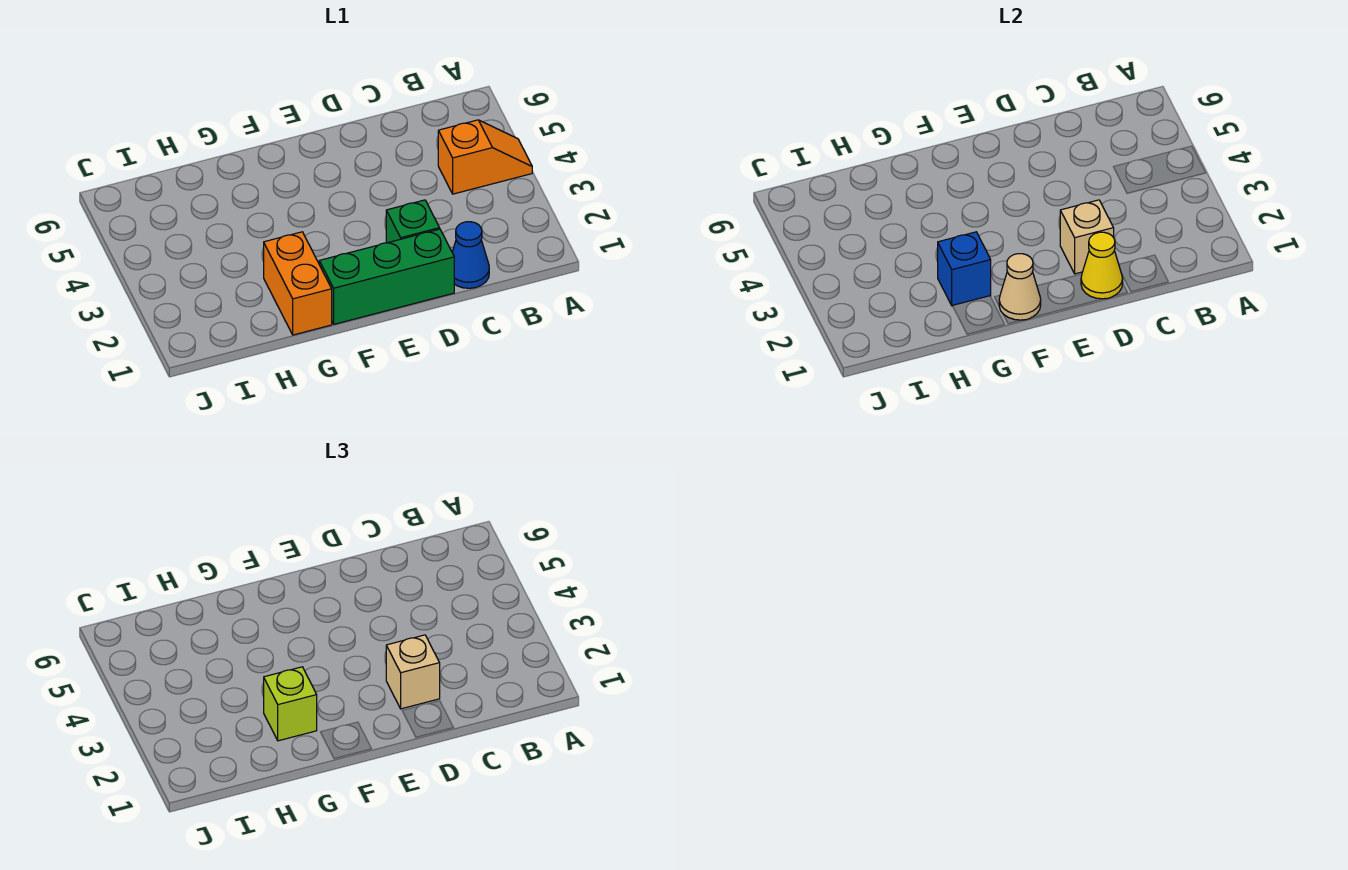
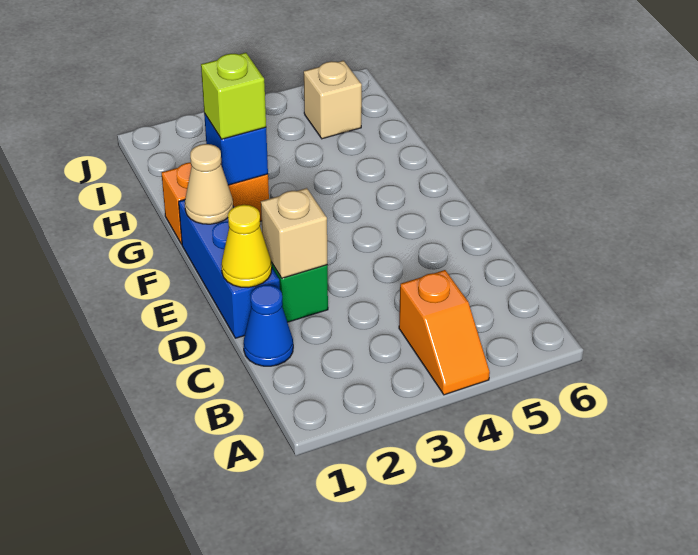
green brick D1:F1 level 1 -> blue brick D1:F1 level 1
tan brick D2 level 3 -> tan brick I5 level 1

